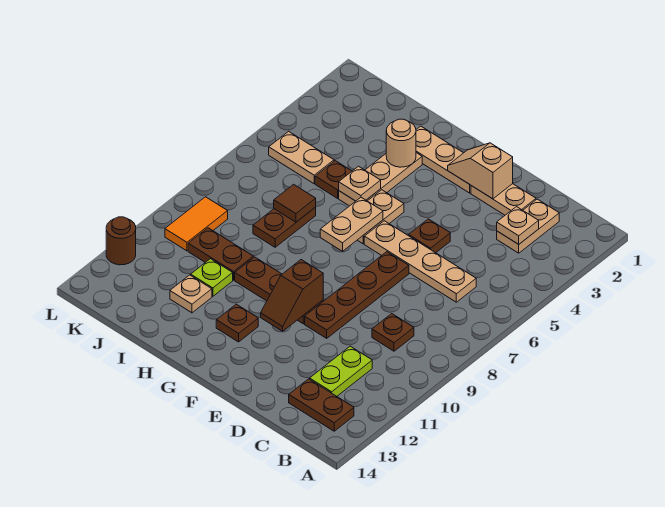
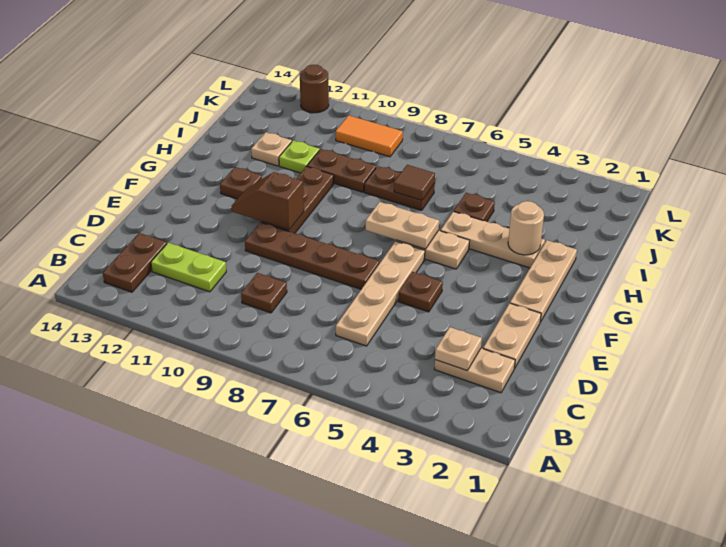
tan slope E2:F2 level 2 top E -> none
tan plate H5 level 2 -> none
brown plate I10:J10 level 1 -> brown plate I9:I10 level 1
tan plate J5:K5 level 1 -> none

